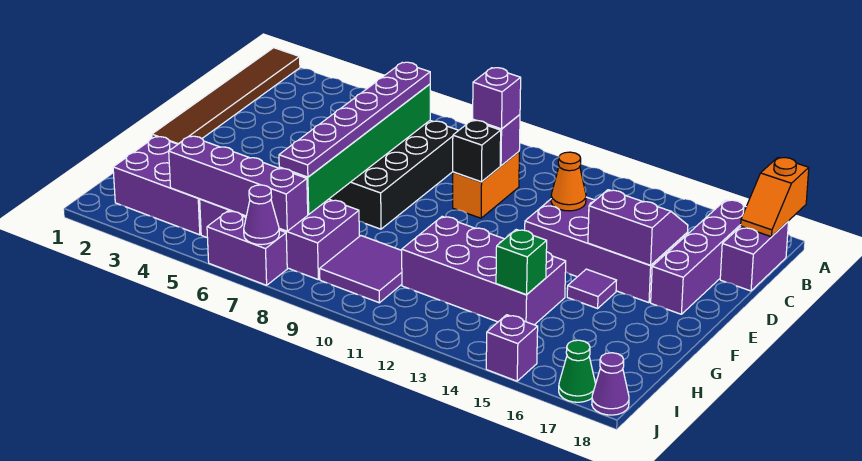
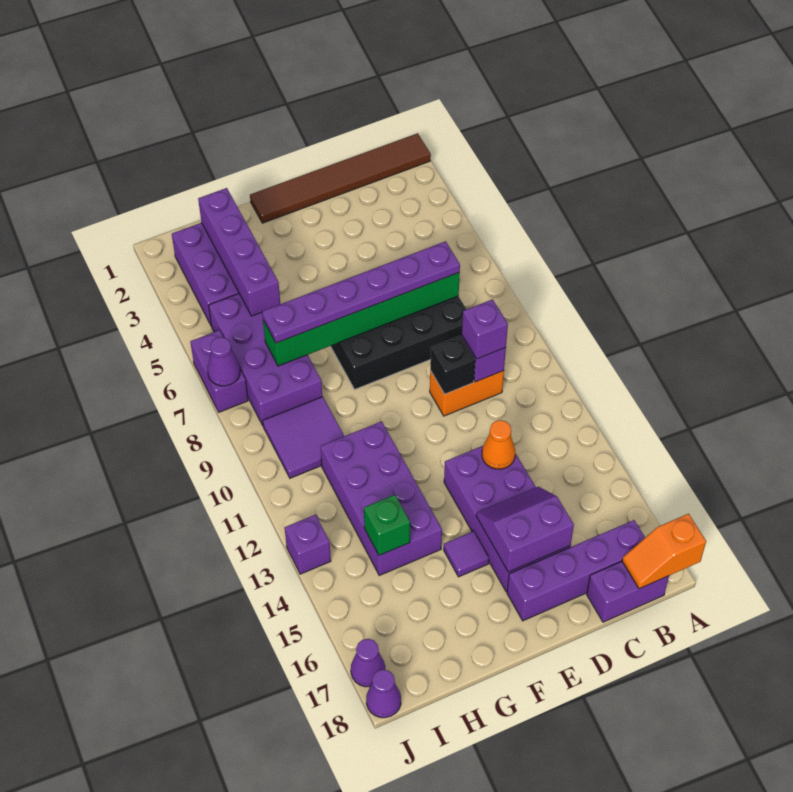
purple slope D15:E16 level 2 top E -> purple slope D15:E16 level 2 top 16
purple brick I4:I7 level 2 -> purple brick H2:H5 level 2
purple brick J15 level 1 -> purple brick J13 level 1
green cone J17 level 1 -> purple cone J17 level 1

